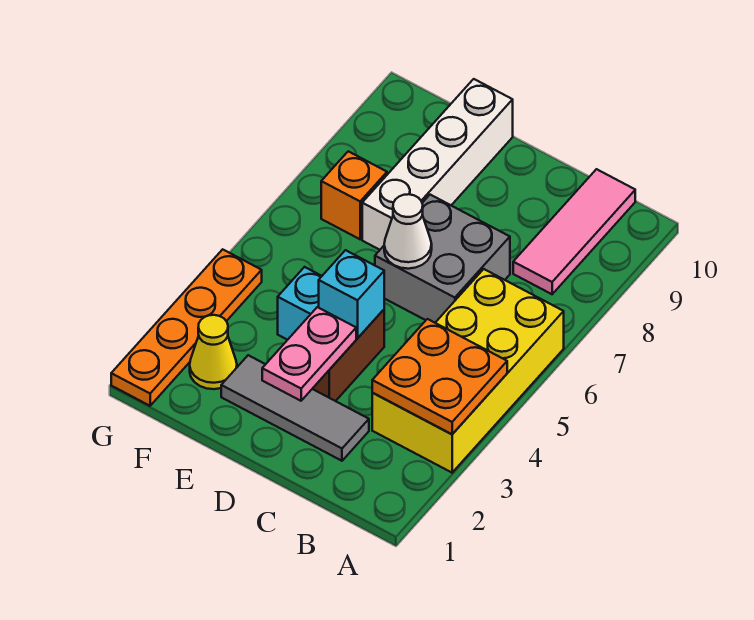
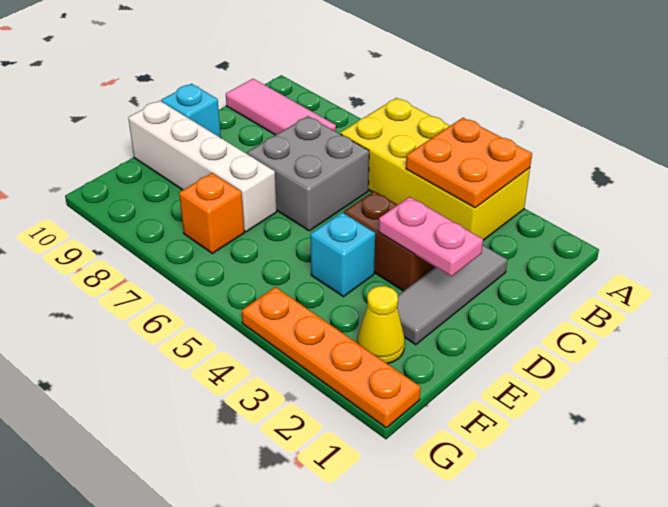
cyan brick D4 level 2 -> cyan brick D10 level 1
white cone D6 level 2 -> none

